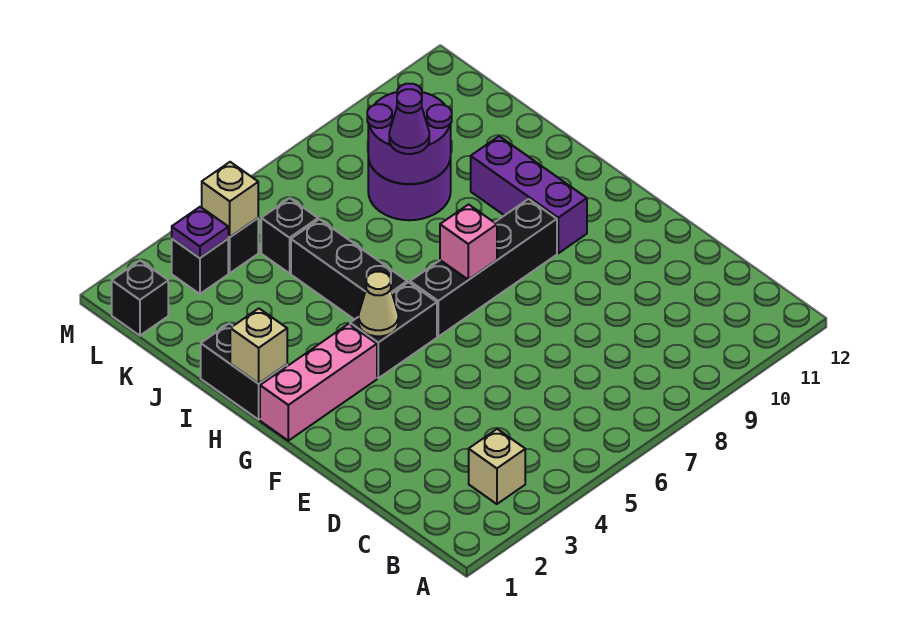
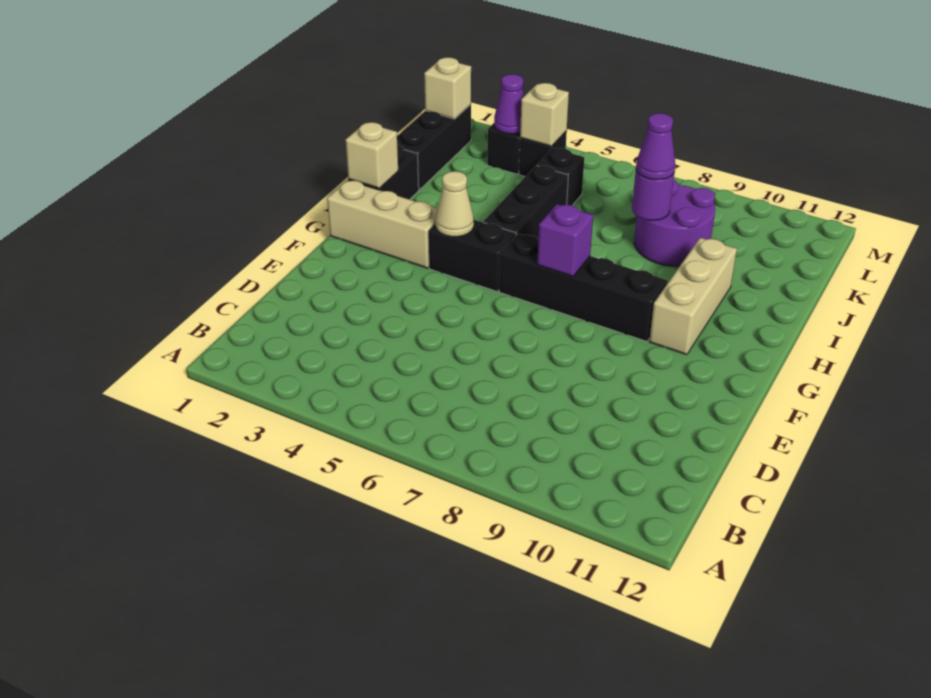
tan brick B3 level 1 -> tan brick L1 level 2
pink brick G1:G3 level 1 -> tan brick G1:G3 level 1
pink brick G7 level 2 -> purple brick G7 level 2
purple brick G10:I10 level 1 -> tan brick G10:I10 level 1
purple round brick J8:K9 level 2 -> purple round brick J8 level 2
black brick L1 level 1 -> black brick J1:L1 level 1
purple plate L3 level 2 -> purple cone L3 level 2

